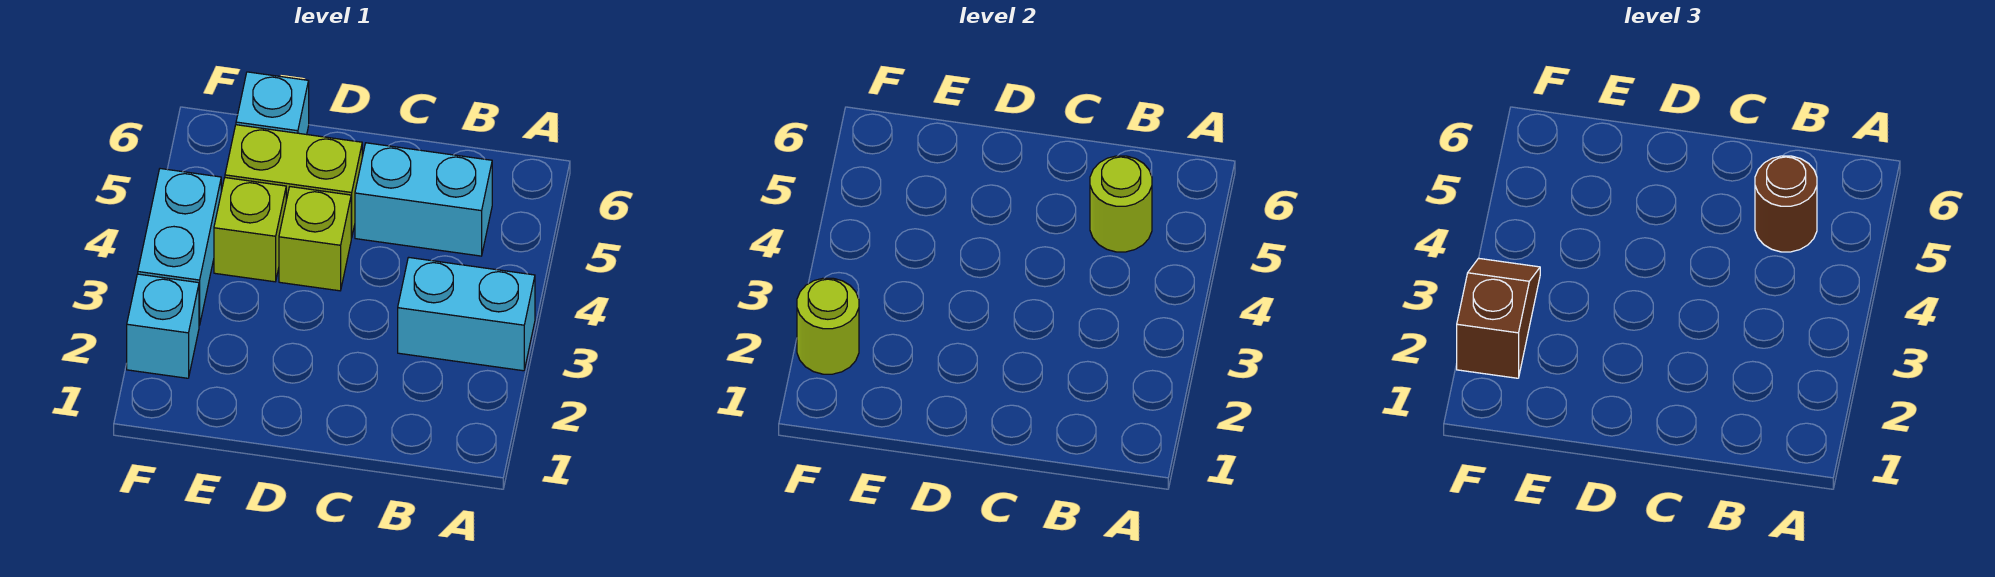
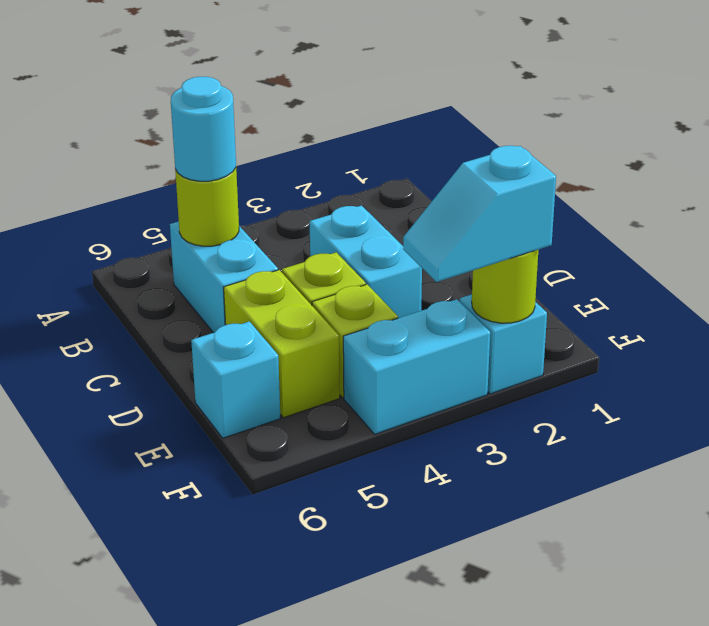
cyan brick A3:B3 level 1 -> cyan brick C3:D3 level 1
brown round brick B5 level 3 -> cyan round brick B5 level 3
brown slope F2:F3 level 3 top 2 -> cyan slope F2:F3 level 3 top 2

